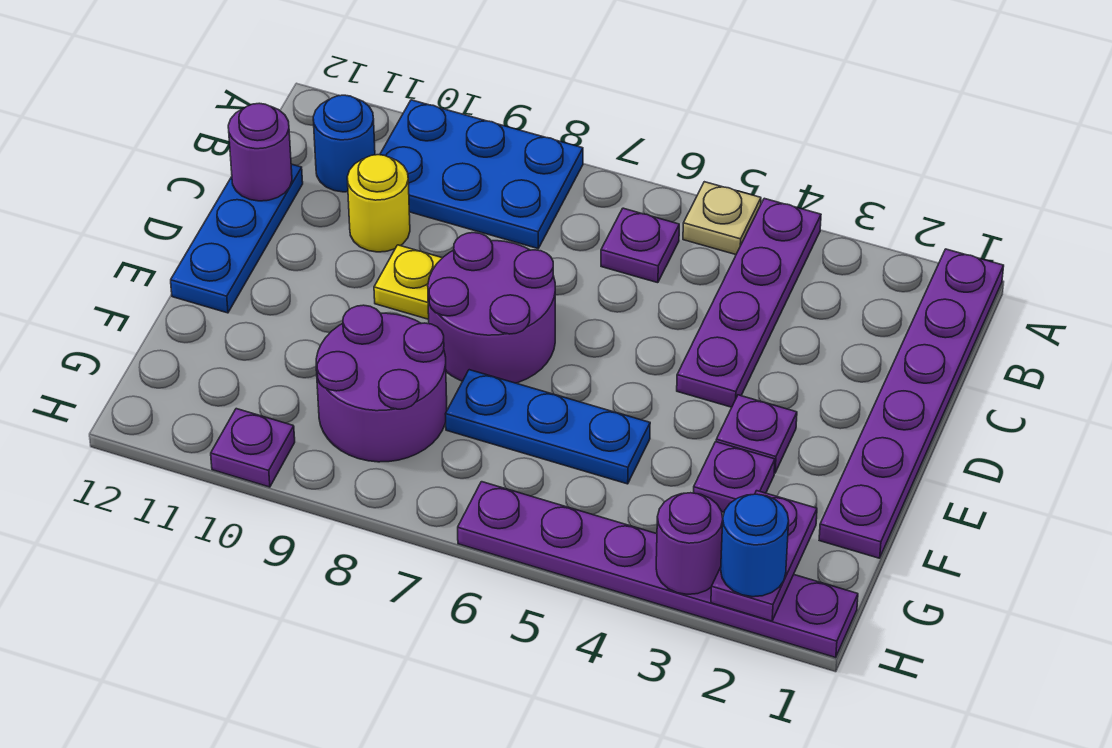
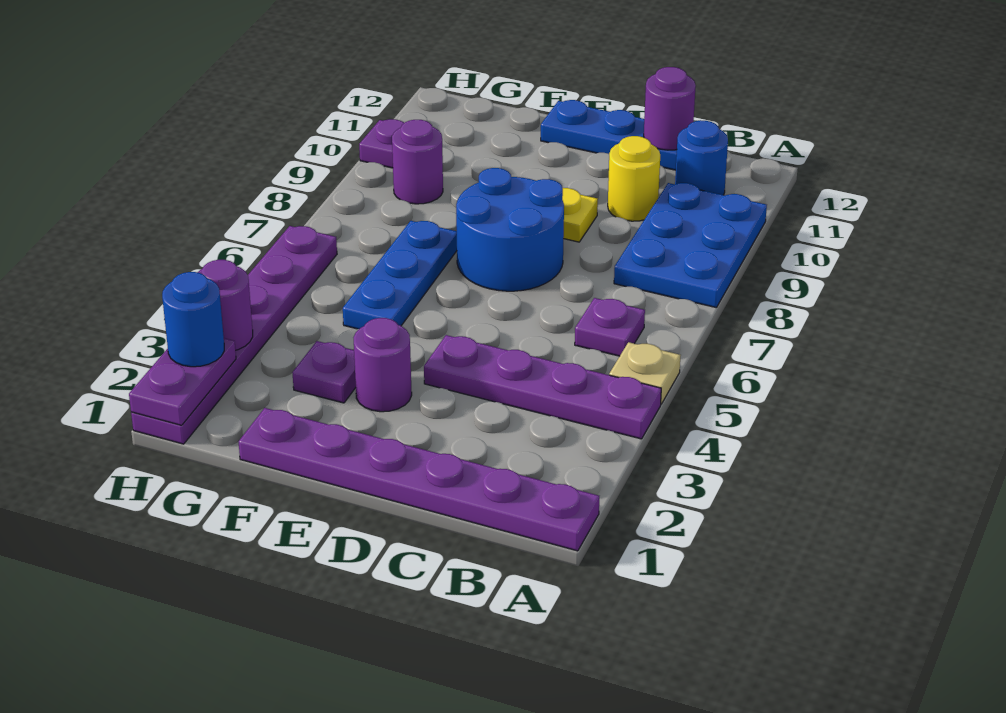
purple round brick D7:E8 level 1 -> blue round brick D7:E8 level 1
purple plate E3 level 1 -> purple round brick E3 level 1
purple round brick F8:G9 level 1 -> purple round brick G9 level 1
purple plate G2:H2 level 2 -> purple plate H1:H2 level 2

